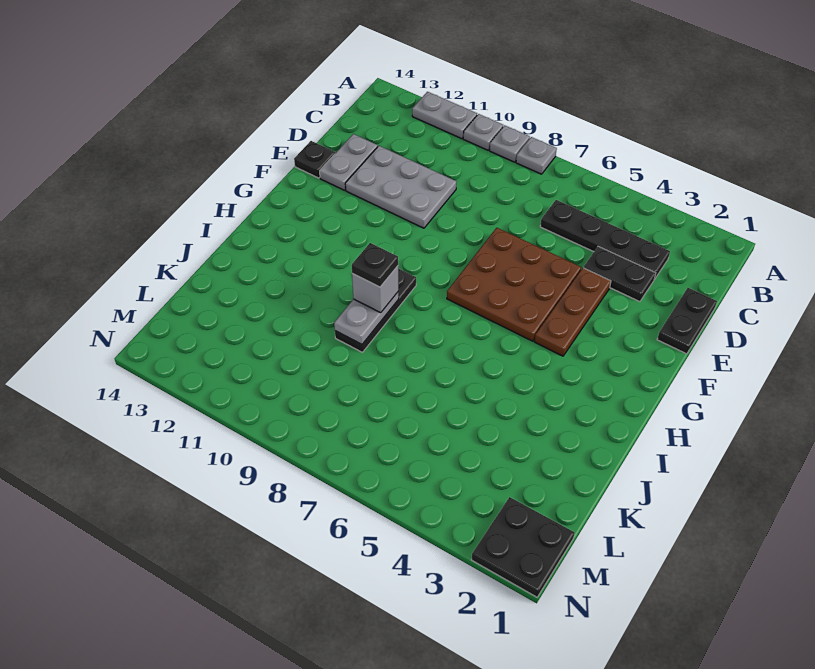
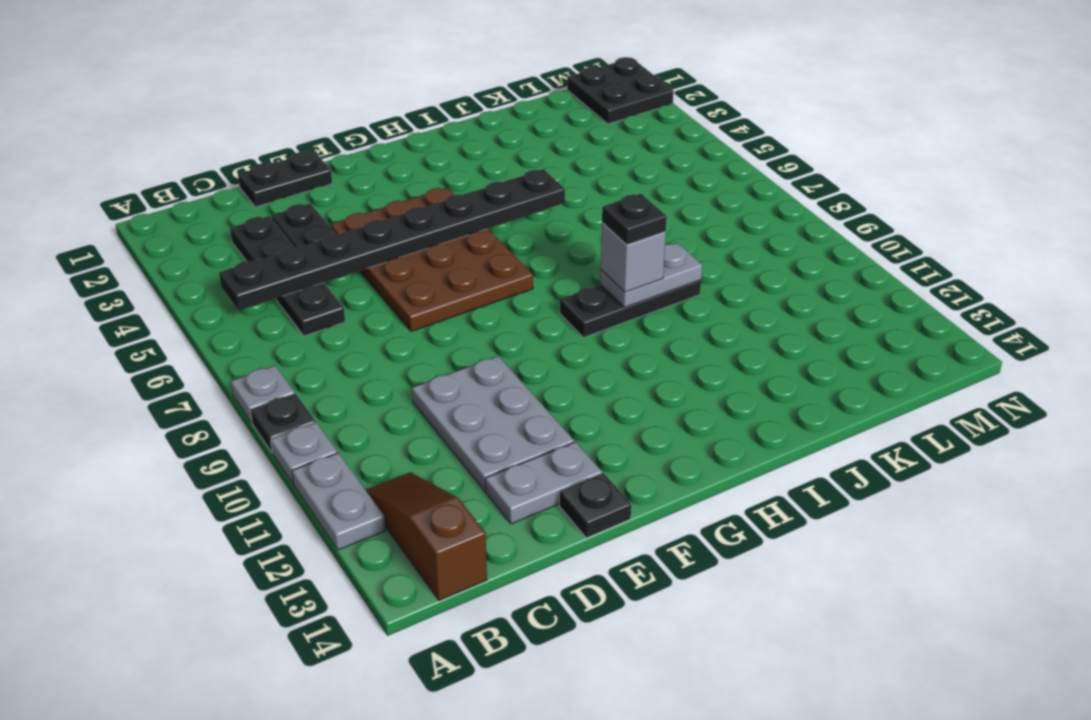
grey plate A9 level 1 -> black plate A9 level 1
none -> black plate B5:I5 level 2
none -> brown slope B12:B14 level 1 top 14

